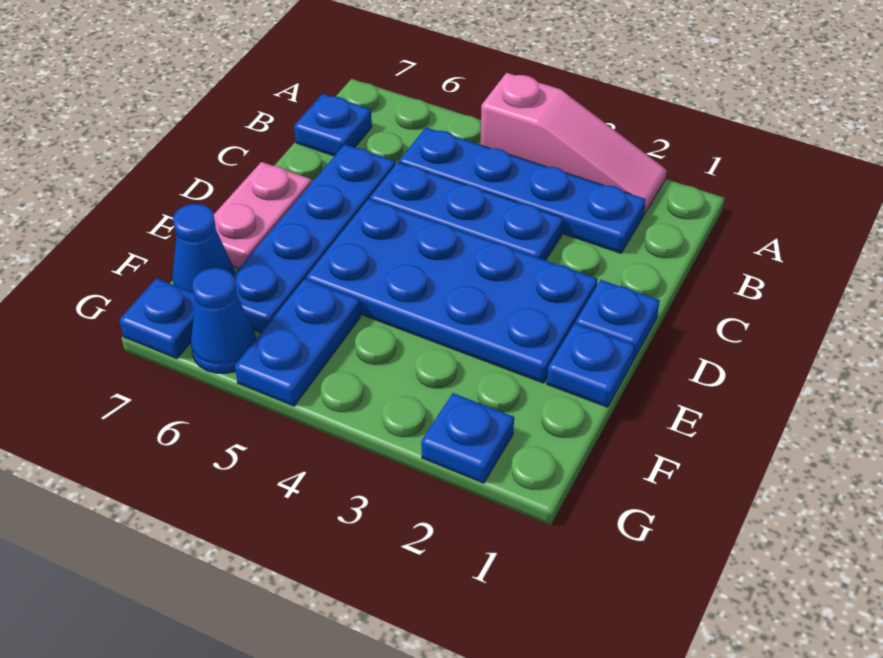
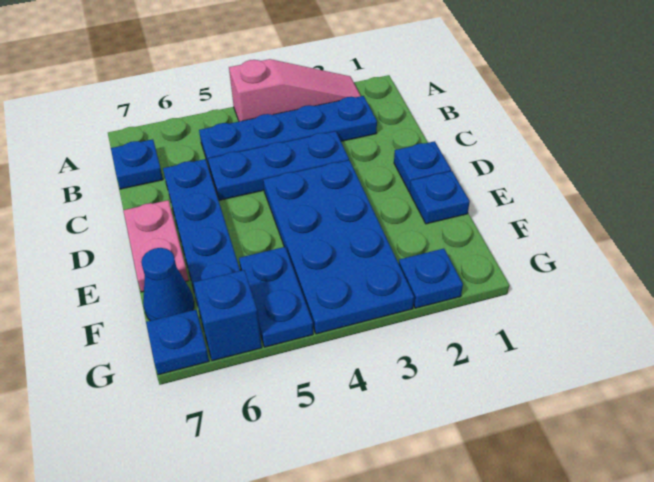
blue plate D2:E5 level 1 -> blue plate D3:G4 level 1
blue cone G6 level 1 -> blue brick G6 level 1

